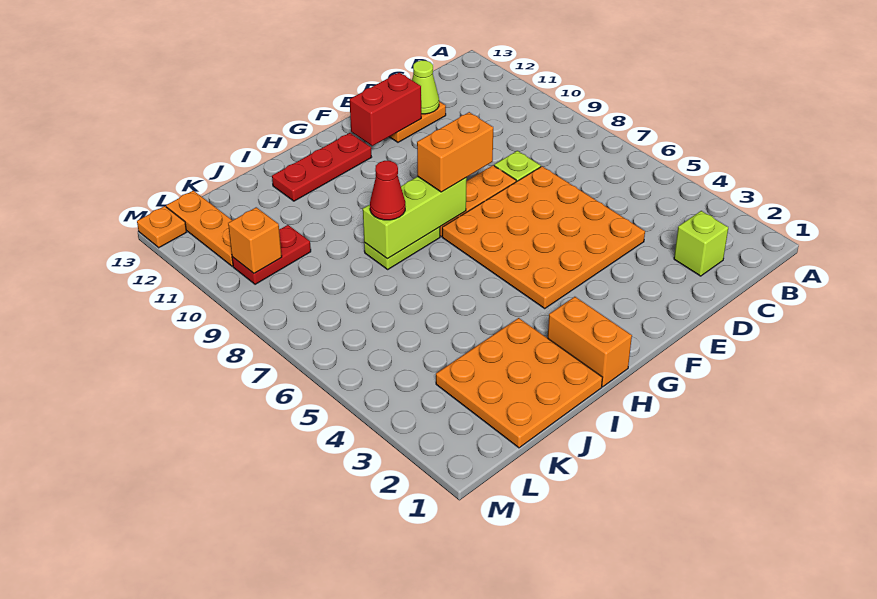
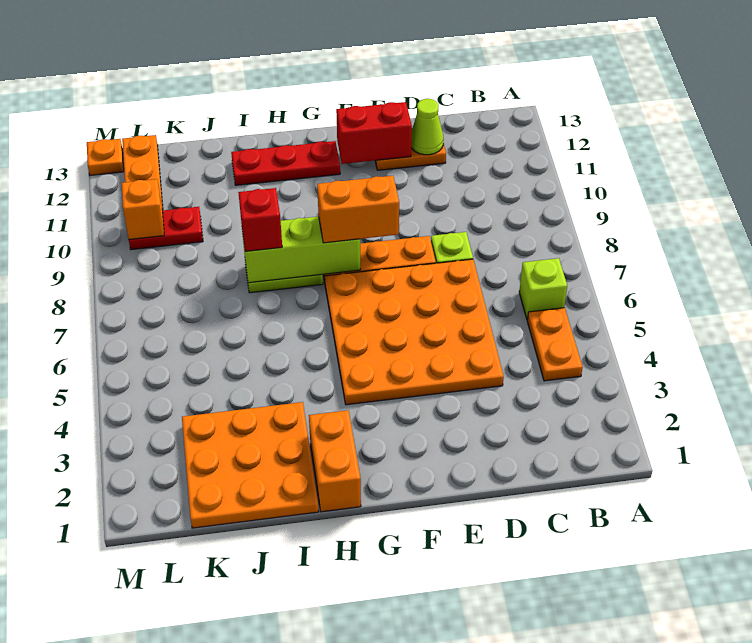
none -> orange plate B4:B5 level 1
lime brick C2 level 1 -> lime brick B6 level 1
red cone I8 level 3 -> red brick I8 level 3

